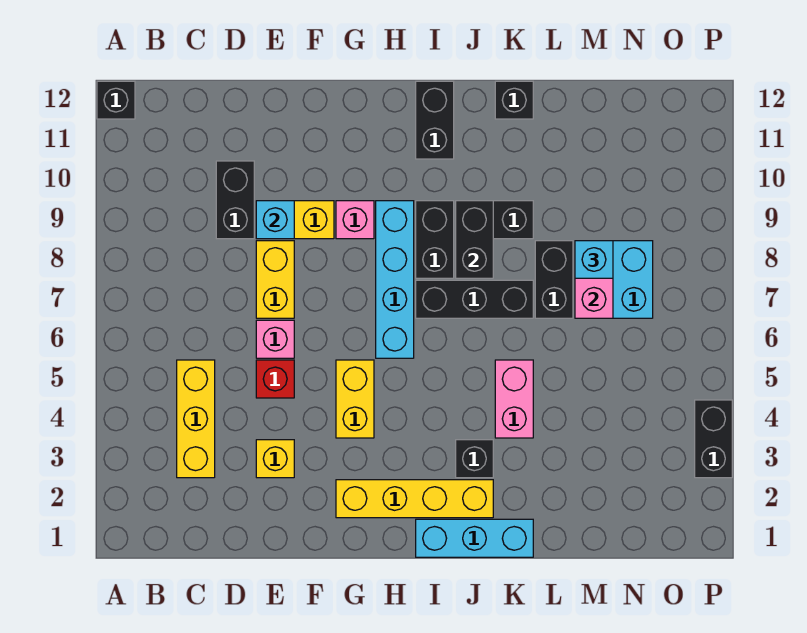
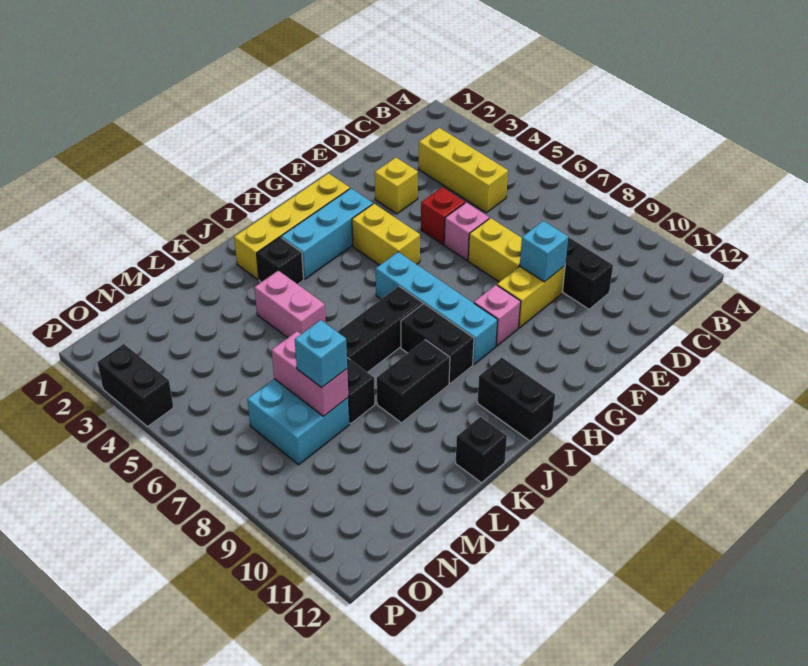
black brick A12 level 1 -> none
cyan brick I1:K1 level 1 -> cyan brick G3:I3 level 1
black brick J8:J9 level 2 -> none

